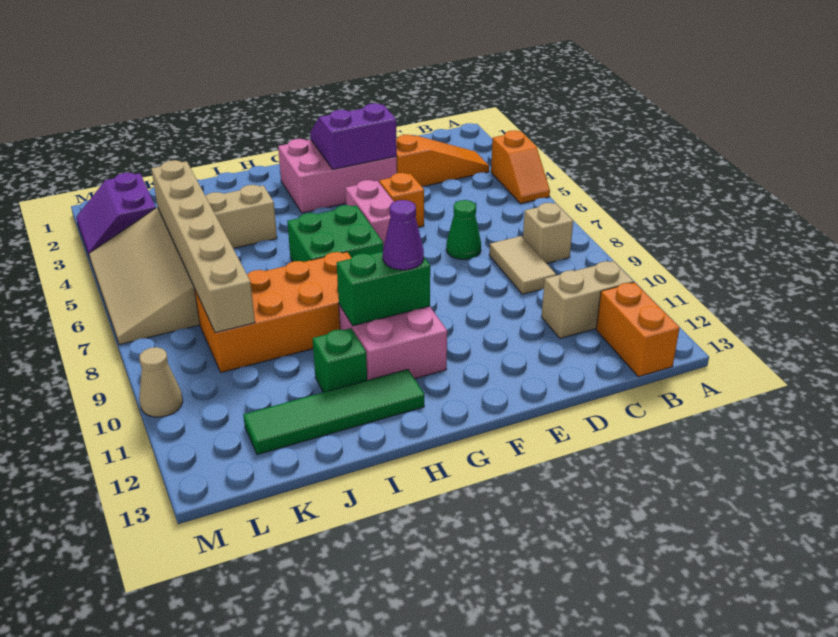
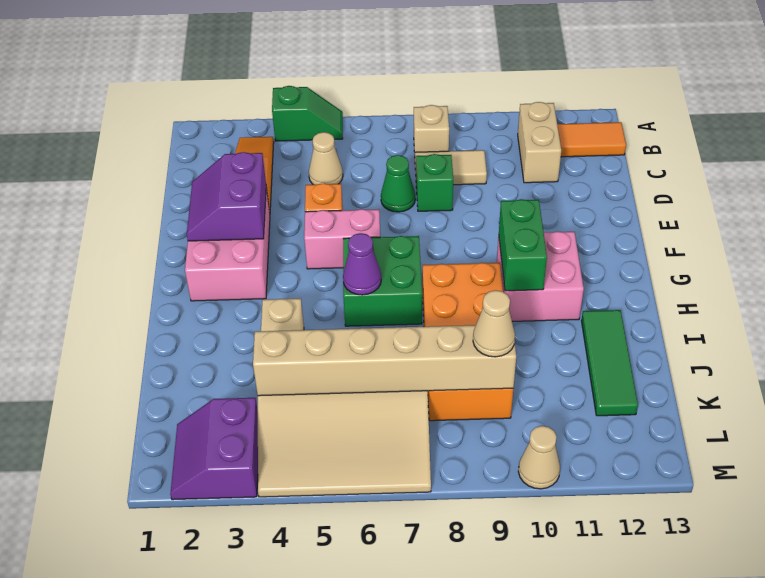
orange slope A4:A5 level 1 top 4 -> green slope A4:A5 level 1 top 4
orange brick B12:B13 level 1 -> orange tile B12:B13 level 1
none -> tan cone C5 level 1
purple cone G10 level 3 -> purple cone H6 level 2
green tile H12:K12 level 1 -> green tile I12:K12 level 1
green brick I11 level 1 -> green brick D8 level 1
none -> tan cone K9 level 3
purple slope L2:M3 level 1 top L -> purple slope L2:M3 level 1 top 3

